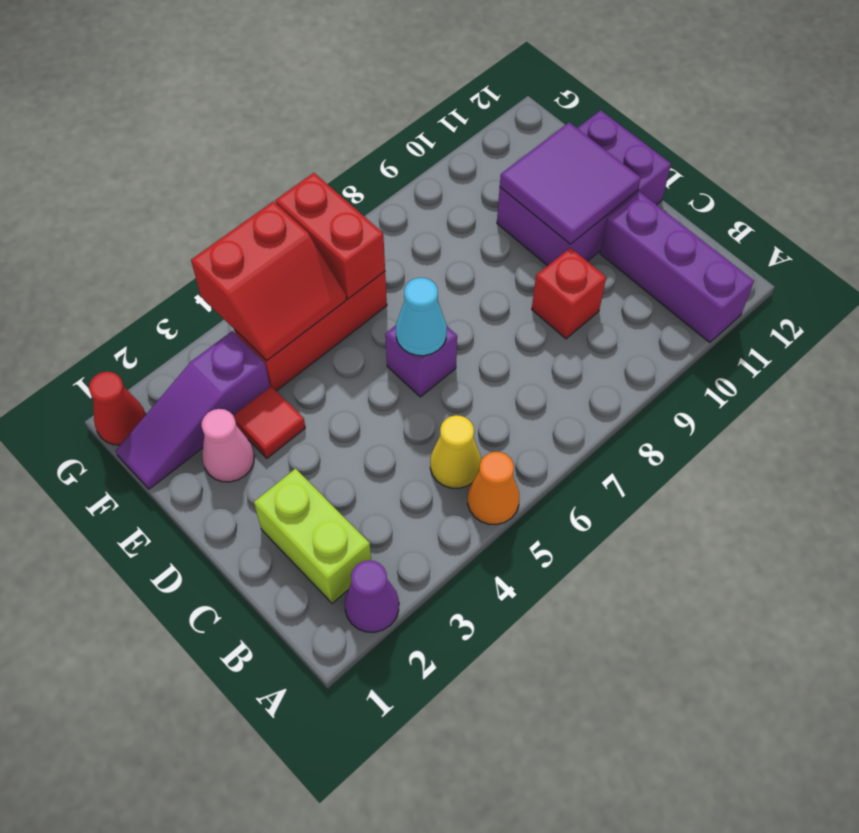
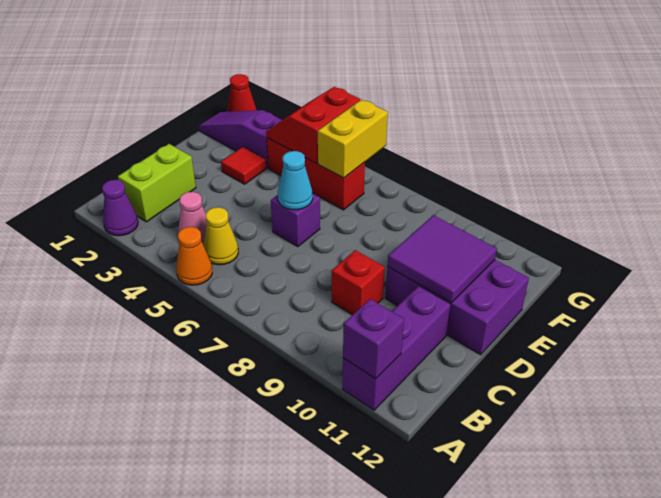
none -> purple brick A11 level 2
pink cone E2 level 1 -> pink cone B4 level 1
red slope F4:G5 level 2 top G -> red slope F4:G5 level 2 top 5
red brick F6:G6 level 2 -> yellow brick F6:G6 level 2

